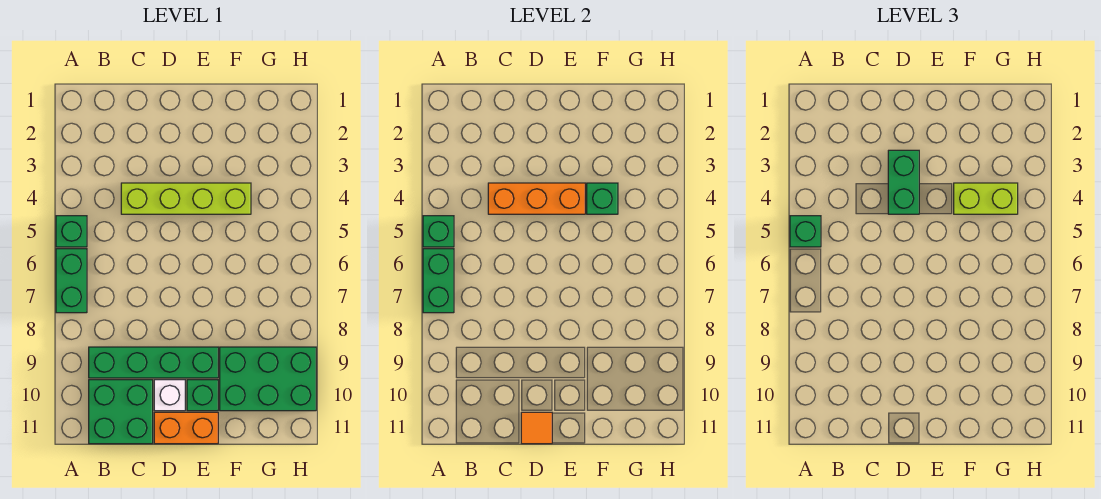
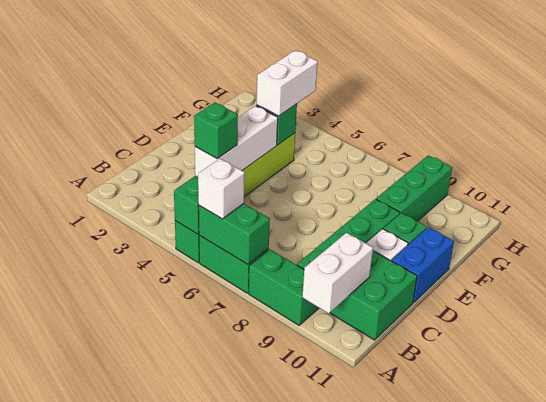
green brick A5 level 3 -> green brick C4 level 3
none -> white brick A6 level 3
none -> white brick A10:B10 level 2
orange brick C4:E4 level 2 -> white brick C4:E4 level 2
green brick D3:D4 level 3 -> green brick A8:A9 level 1
orange brick D11:E11 level 1 -> blue brick D11:E11 level 1
orange tile D11 level 2 -> none
lime brick F4:G4 level 3 -> white brick F4:G4 level 3
green brick F9:H10 level 1 -> green brick F9:H9 level 1

